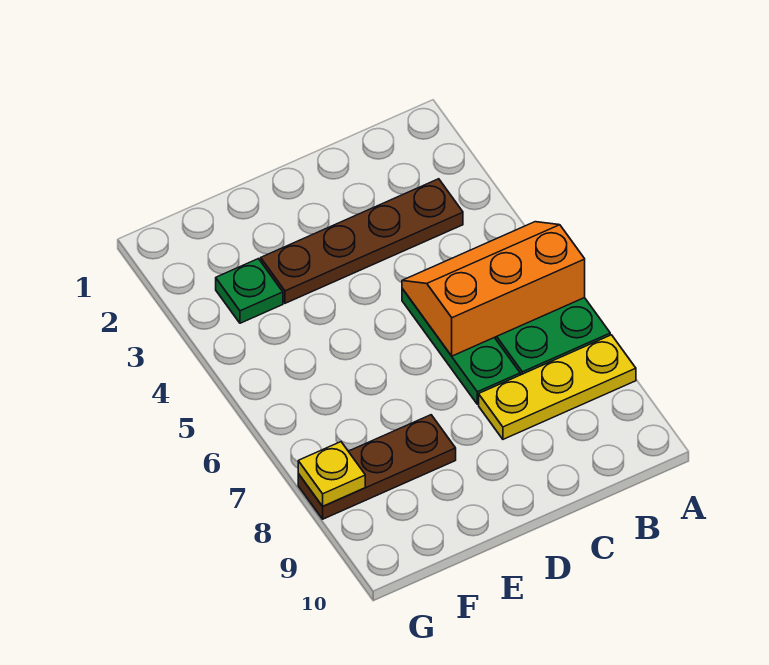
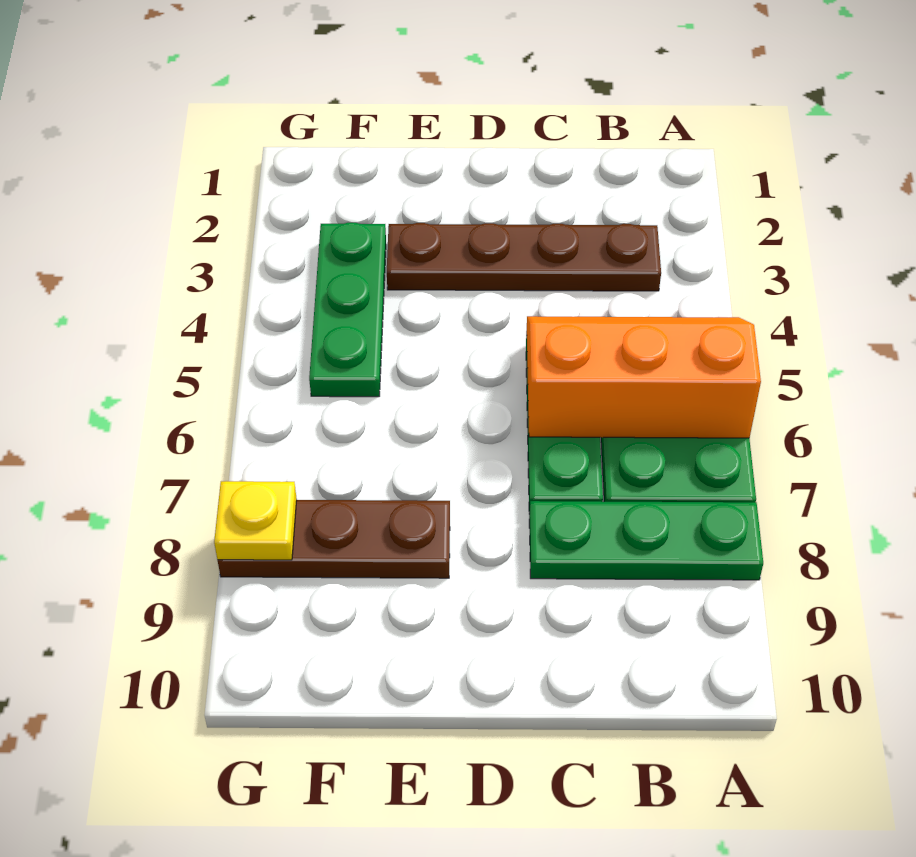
yellow plate A8:C8 level 1 -> green plate A8:C8 level 1
green plate F3 level 1 -> green plate F3:F5 level 1

